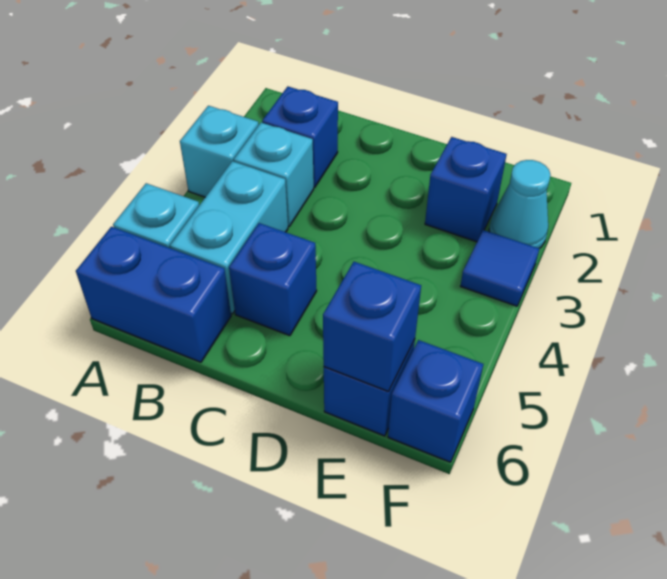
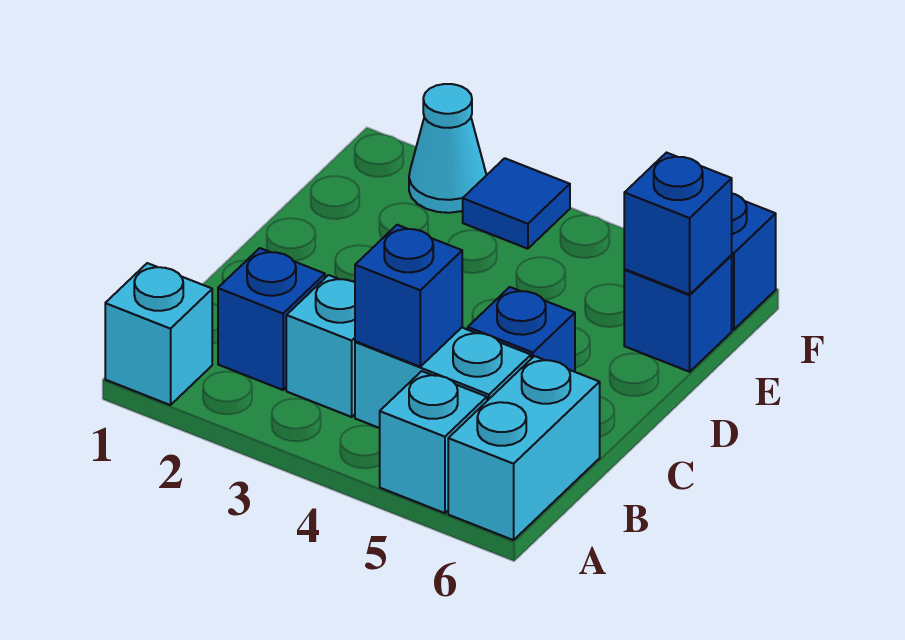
cyan brick A3 level 1 -> cyan brick A1 level 1
blue brick A6:B6 level 1 -> cyan brick A6:B6 level 1
blue brick E2 level 1 -> blue brick B4 level 2

